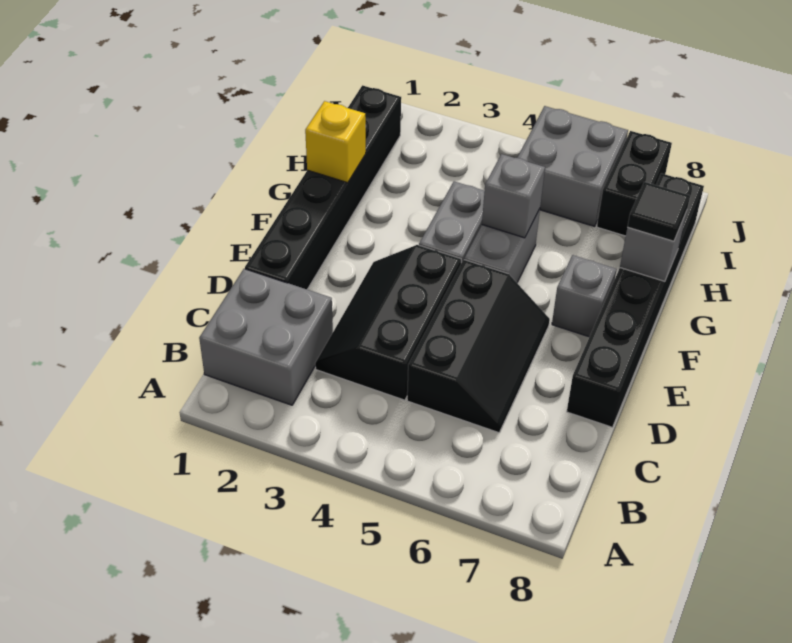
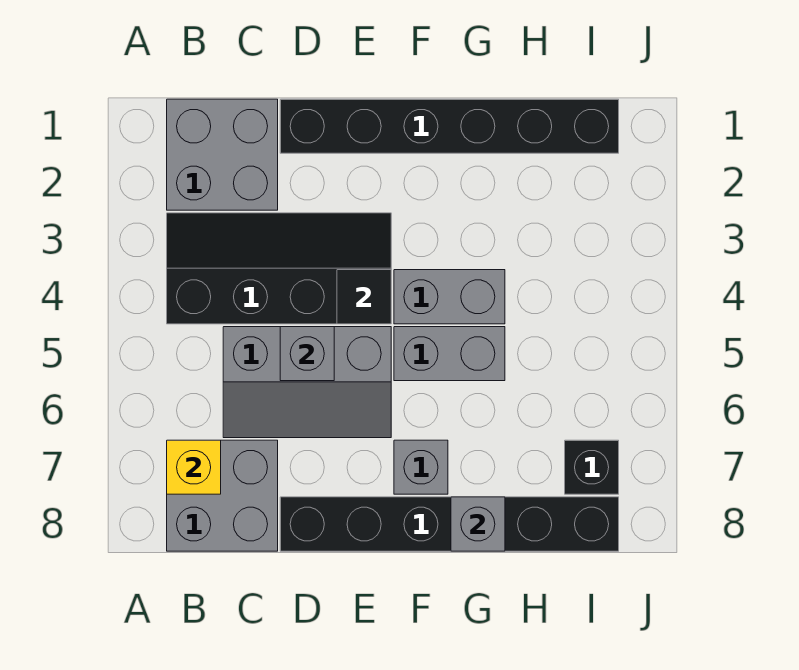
black slope C3:E4 level 1 top 4 -> black slope B3:E4 level 1 top 4
black slope C5:E6 level 1 top 5 -> grey slope C5:E6 level 1 top 5
yellow brick G1 level 2 -> yellow brick B7 level 2
grey brick G5 level 2 -> grey brick D5 level 2
black tile G8 level 3 -> black tile E4 level 2
grey brick I5:J6 level 1 -> grey brick B7:C8 level 1
black brick I7:J7 level 1 -> black brick I7 level 1

